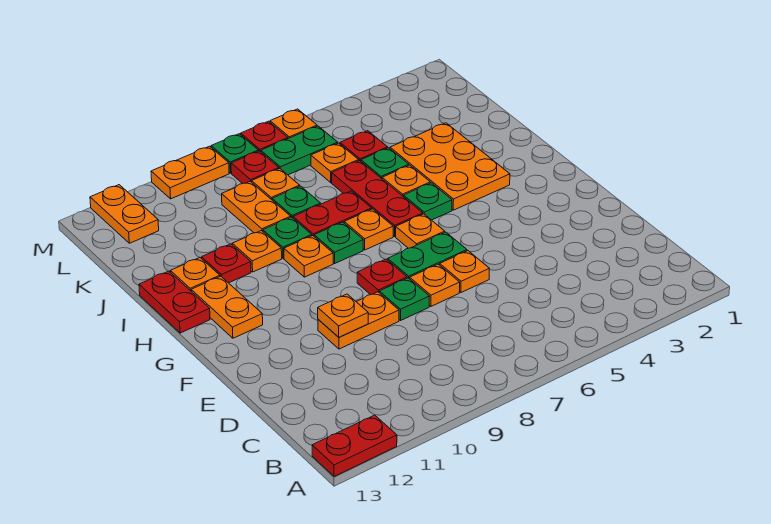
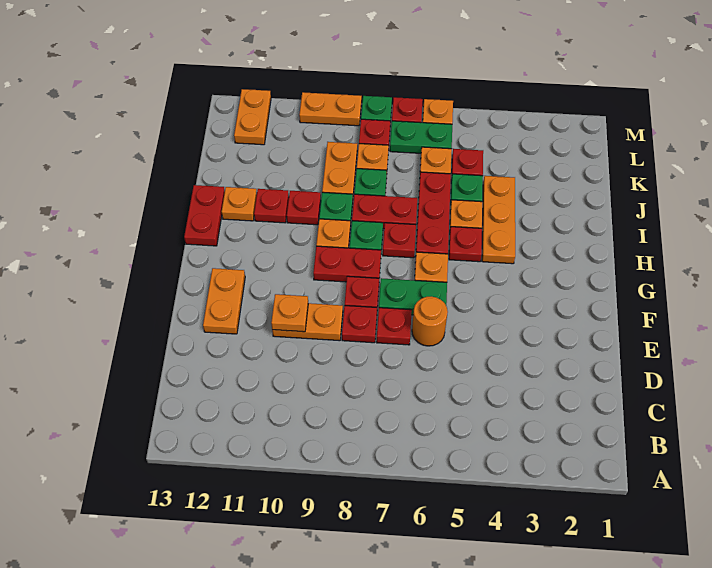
red plate A12:A13 level 1 -> red plate G8:G9 level 1
orange plate E6 level 1 -> orange round brick E6 level 1
orange plate E7 level 1 -> red plate E7 level 1
green plate E8 level 1 -> red plate E8 level 1
orange plate G12:H12 level 1 -> orange plate E12:F12 level 1
orange plate H3:J4 level 1 -> orange plate H4:J4 level 1
green plate H5 level 1 -> red plate H5 level 1
orange plate H7 level 1 -> red plate H7 level 1
orange plate I10 level 1 -> red plate I10 level 1

